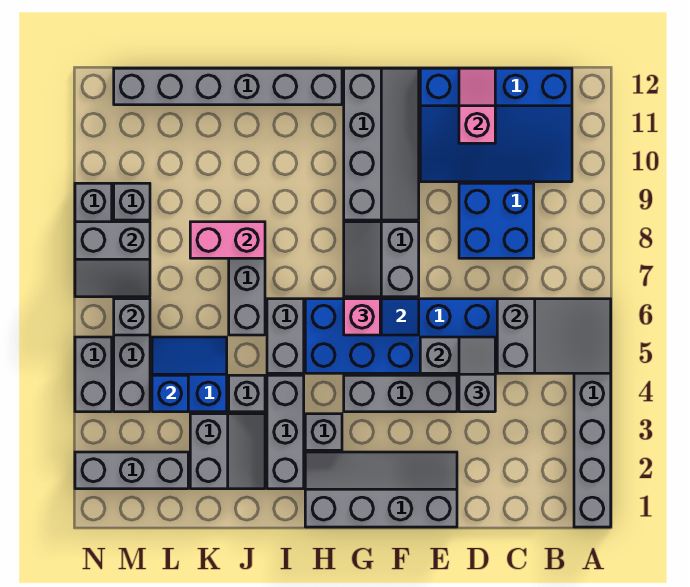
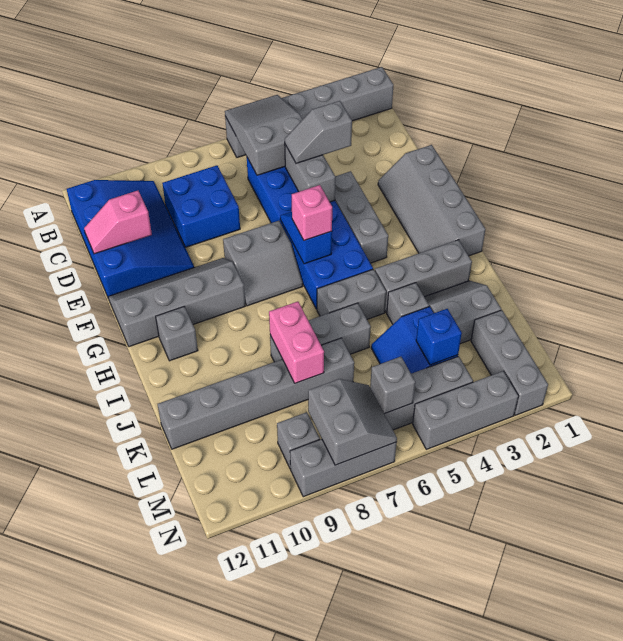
grey brick H3 level 1 -> grey brick H11 level 1
grey brick H12:M12 level 1 -> grey brick K7:K12 level 1
grey brick N4:N5 level 1 -> grey brick N3:N5 level 1

